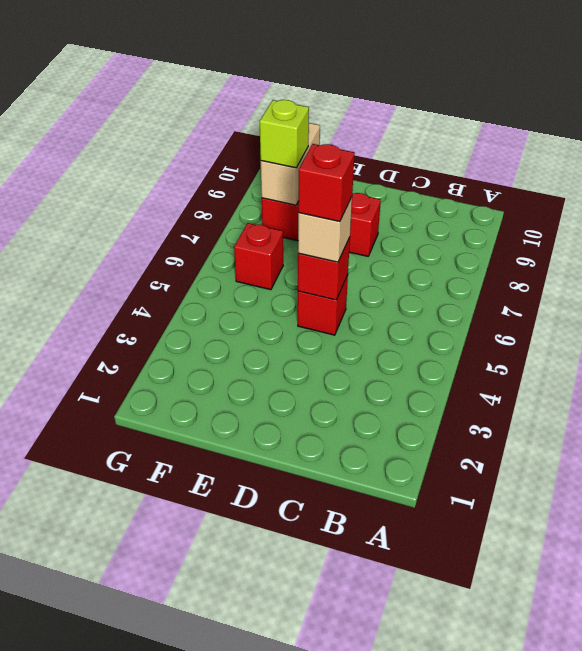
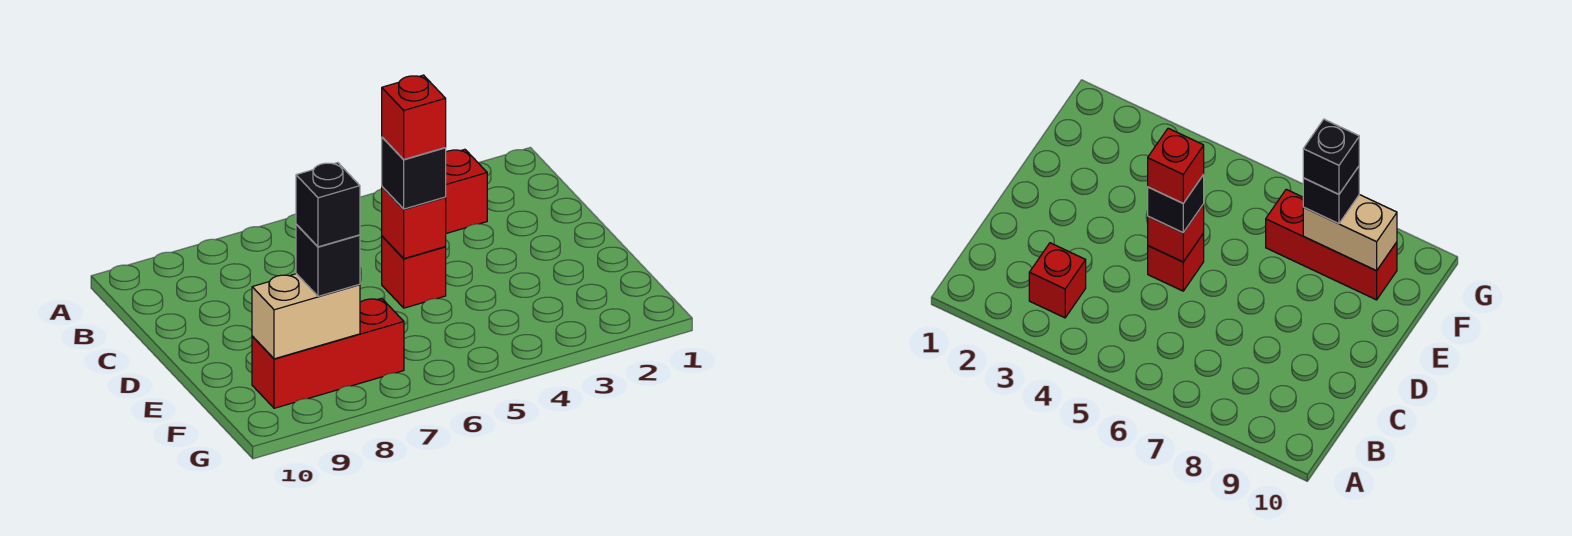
tan brick D5 level 3 -> black brick D5 level 3
red brick D8:F8 level 1 -> red brick F7:F9 level 1
red brick F6 level 1 -> red brick B3 level 1
lime brick F8 level 3 -> black brick F8 level 3
none -> black brick F8 level 4

